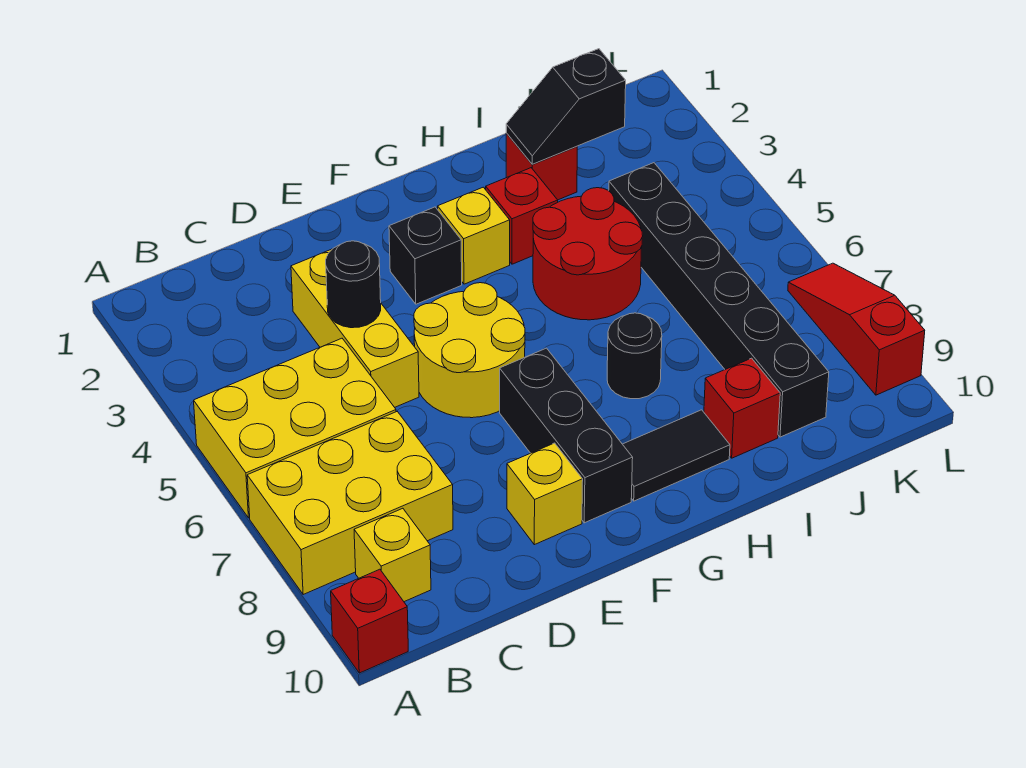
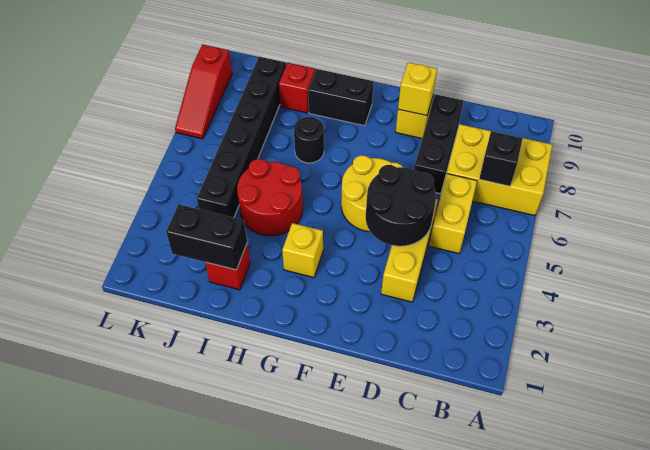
yellow brick A5:C6 level 1 -> yellow brick C5:C6 level 1
red brick A10 level 1 -> none
yellow brick B9 level 1 -> yellow brick E9 level 2
black round brick D4 level 2 -> black round brick D4:E5 level 2
black brick F3 level 1 -> black brick B7 level 2
black brick F7:F9 level 1 -> black brick D7:D9 level 1
black tile G9:H9 level 1 -> black brick G9:H9 level 1
red brick H3 level 1 -> none
black slope I2:J2 level 2 top J -> black brick I2:J2 level 2

